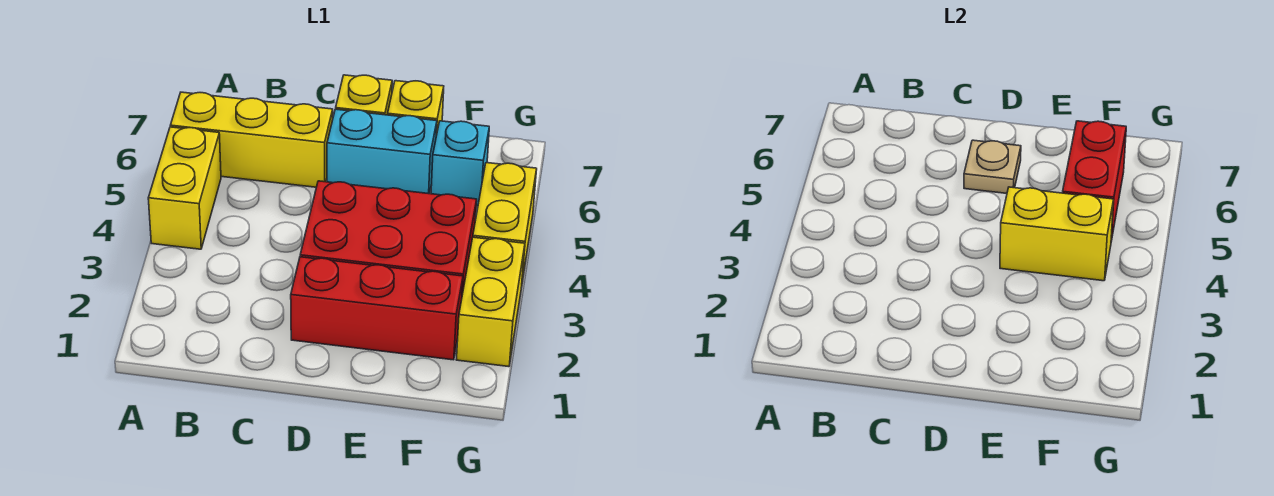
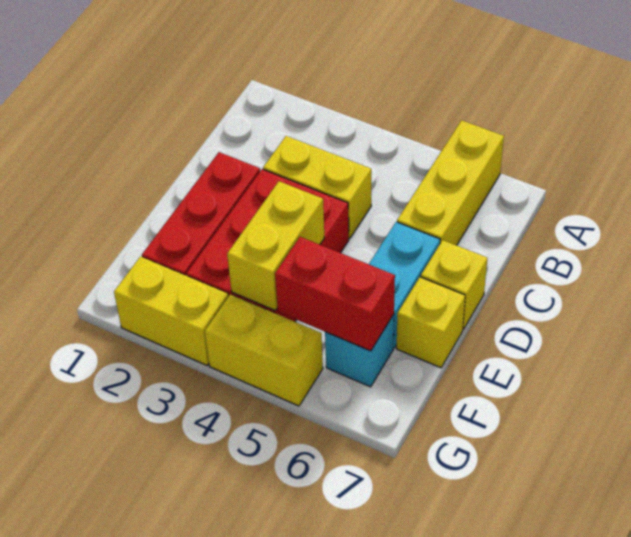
yellow brick A4:A5 level 1 -> yellow brick C3:C4 level 1
tan plate D6 level 2 -> none

